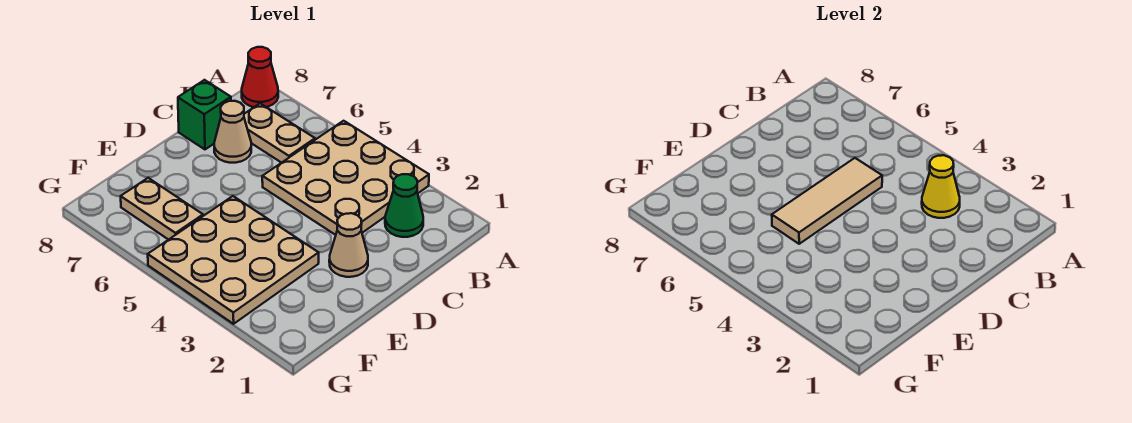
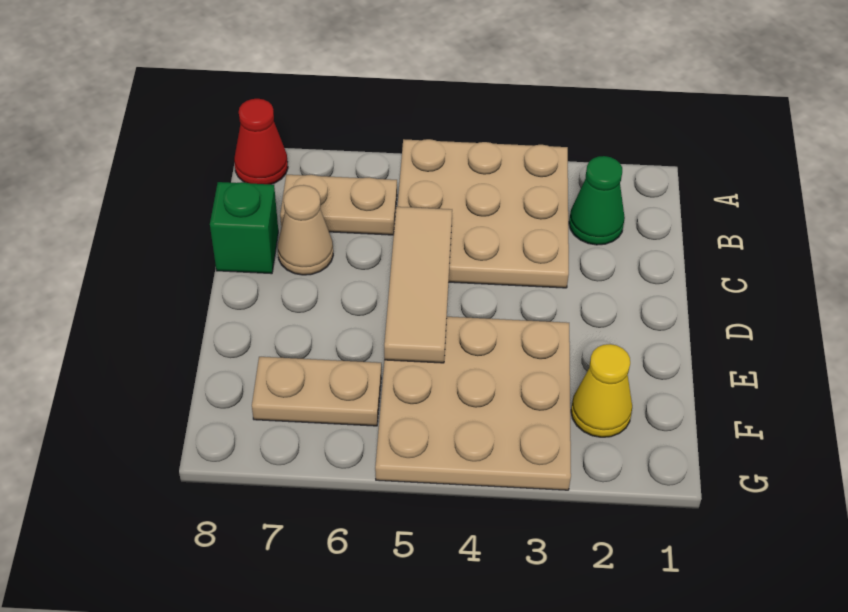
yellow cone B3 level 2 -> yellow cone F2 level 1
tan cone D2 level 1 -> none

